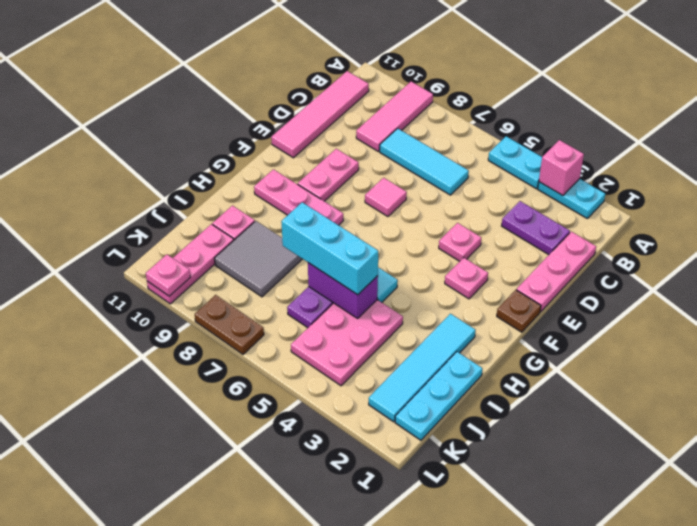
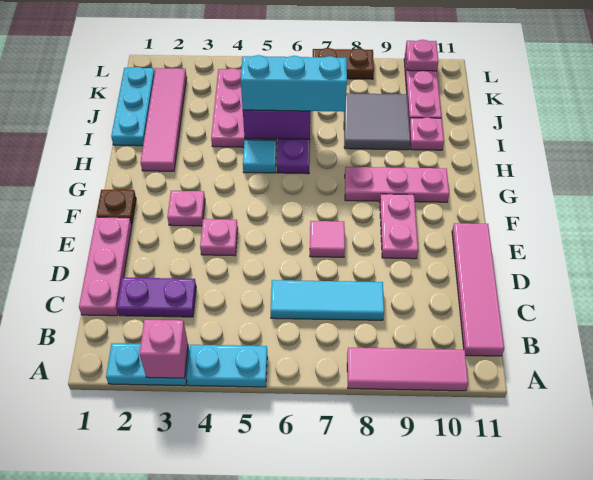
pink tile A9:C9 level 1 -> pink tile A8:A10 level 1
cyan tile H2:K2 level 1 -> pink tile H2:K2 level 1

